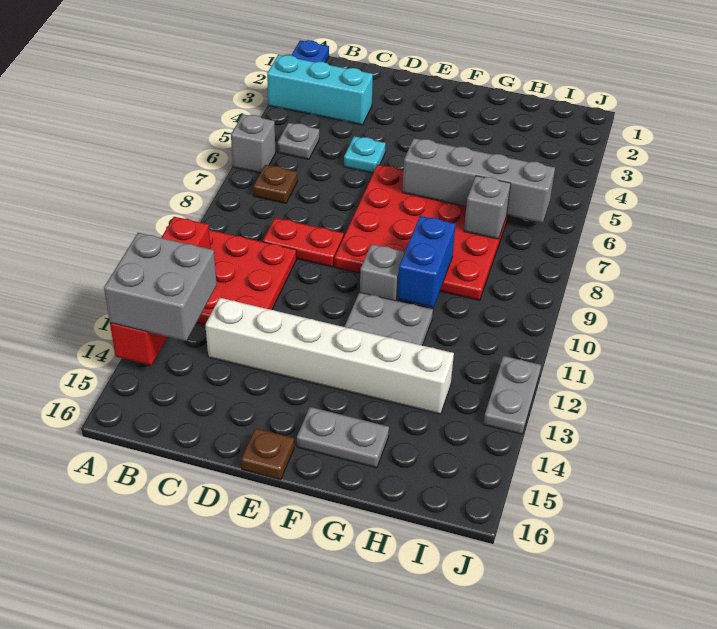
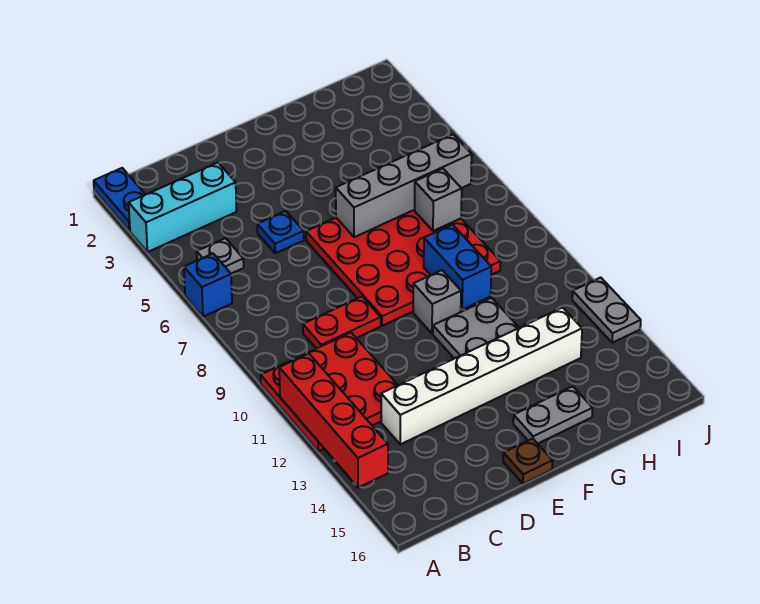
grey brick A6 level 1 -> blue brick A6 level 1
grey brick A13:B14 level 3 -> none
brown plate B7 level 1 -> none
cyan plate D5 level 1 -> blue plate D5 level 1

